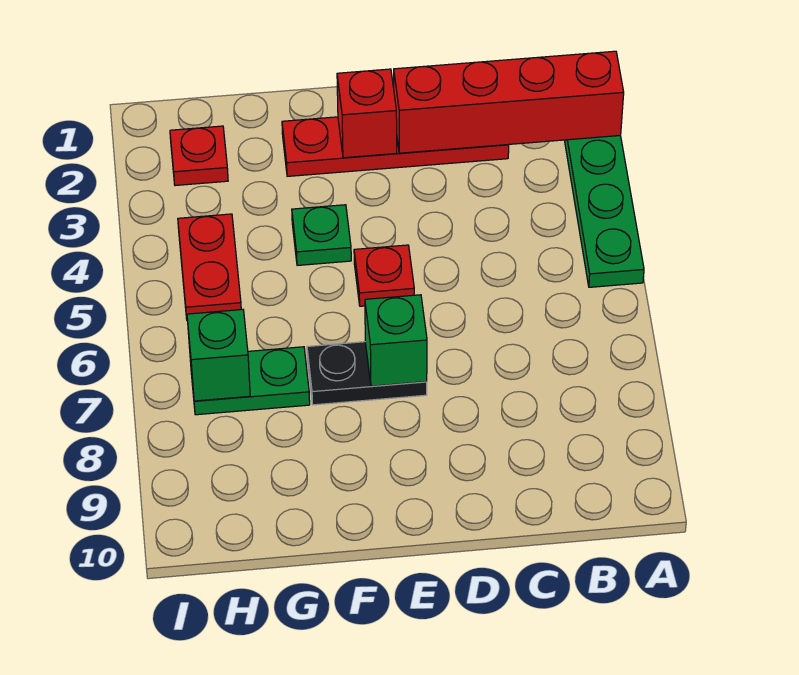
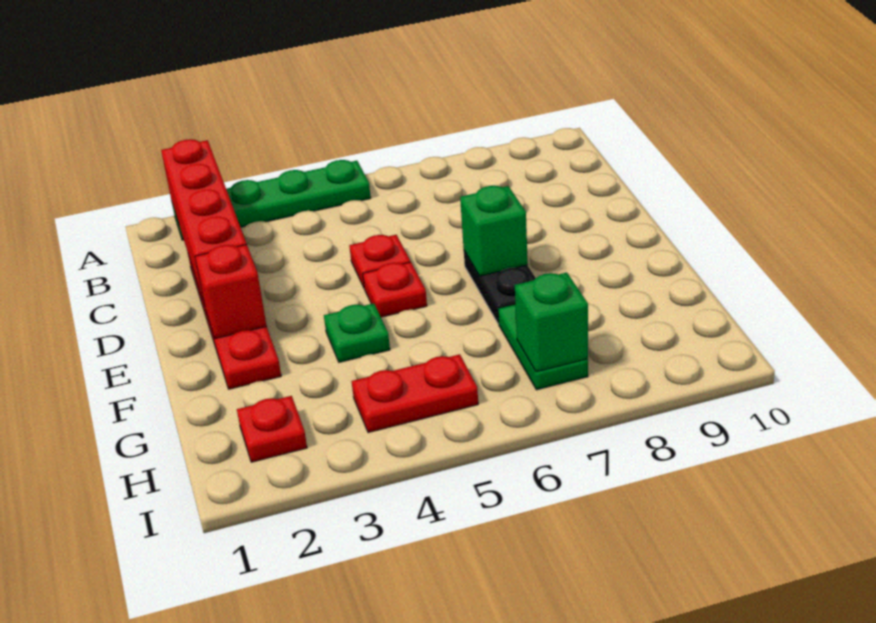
none -> red plate D5 level 1

